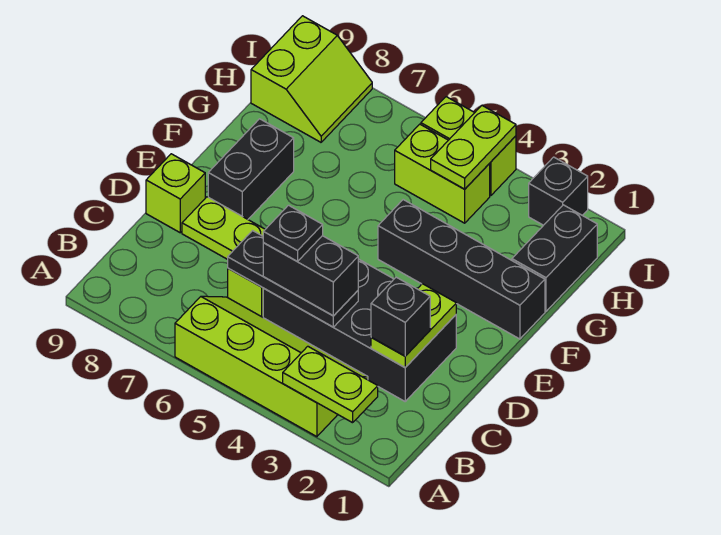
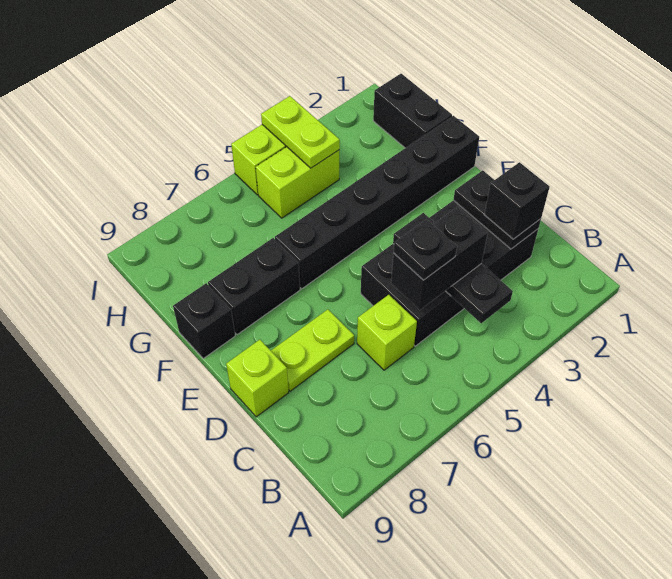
lime plate A2:A3 level 2 -> none
lime slope A3:B6 level 1 top A -> none
lime plate C2:D2 level 2 -> black plate C2:D2 level 2
black plate C4:C6 level 2 -> black plate B4:D4 level 2
black brick E8:F8 level 1 -> black brick F7:F8 level 1
black brick F1:F4 level 1 -> black brick F1:F6 level 1
lime slope H8:I9 level 1 top 9 -> none
black brick I2 level 1 -> black brick F9 level 1

